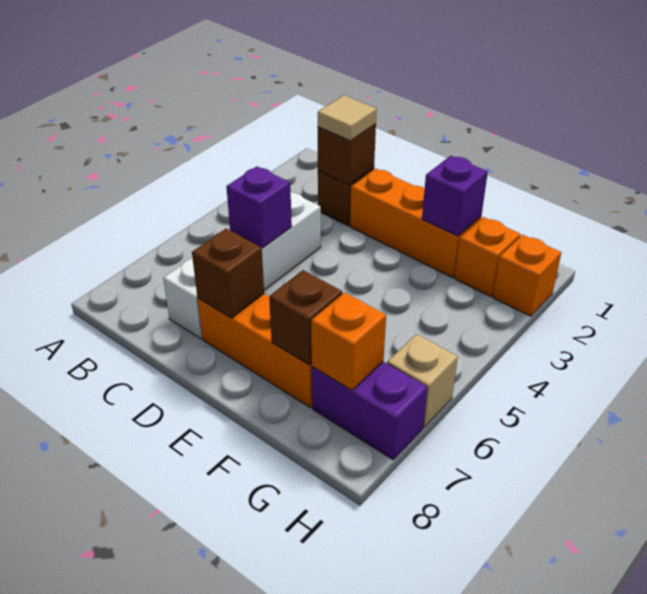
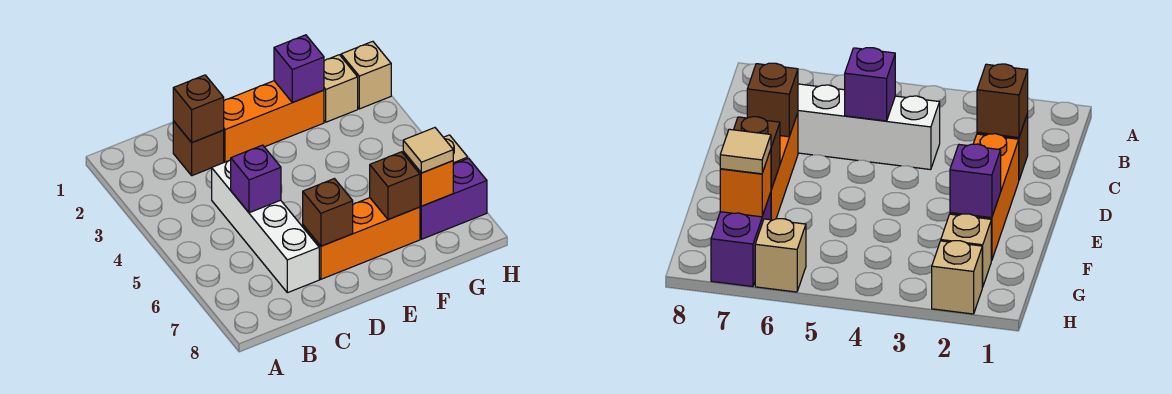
tan tile C2 level 3 -> tan tile G7 level 3
orange brick G2 level 1 -> tan brick G2 level 1
orange brick H2 level 1 -> tan brick H2 level 1

